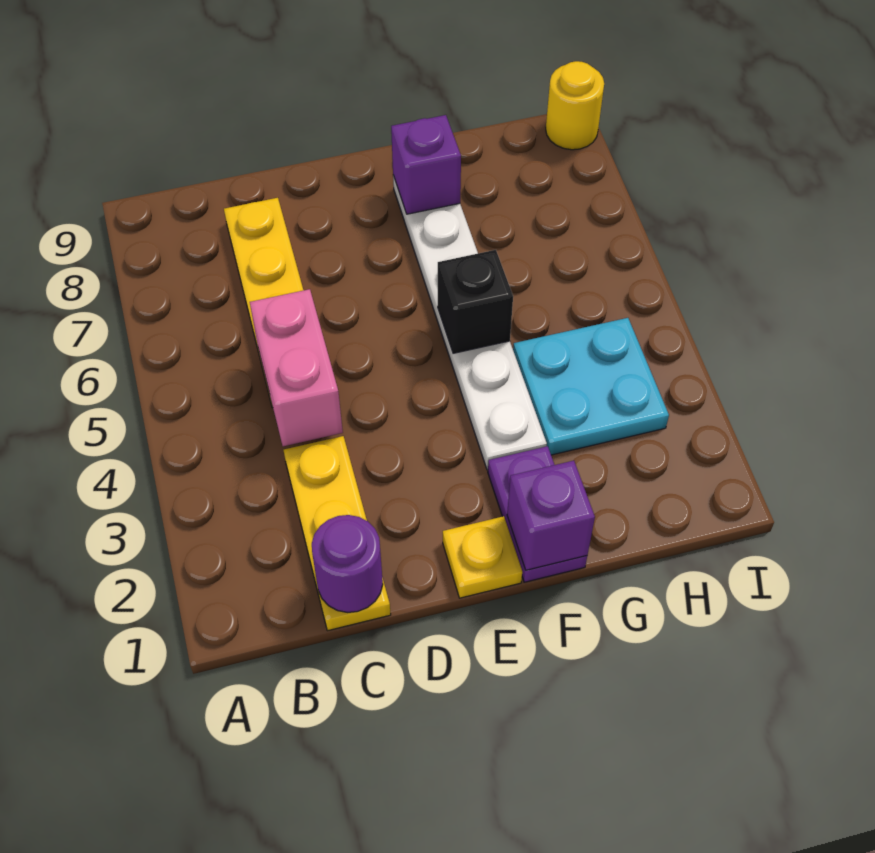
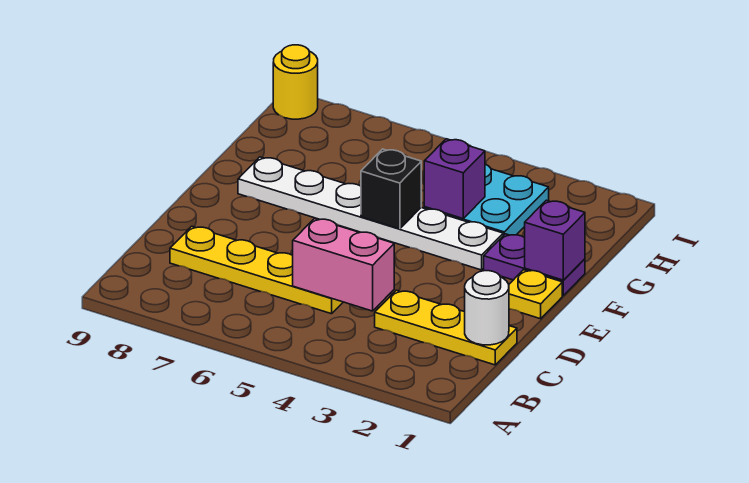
purple round brick C1 level 2 -> white round brick C1 level 2
purple brick F8 level 2 -> purple brick G4 level 2

